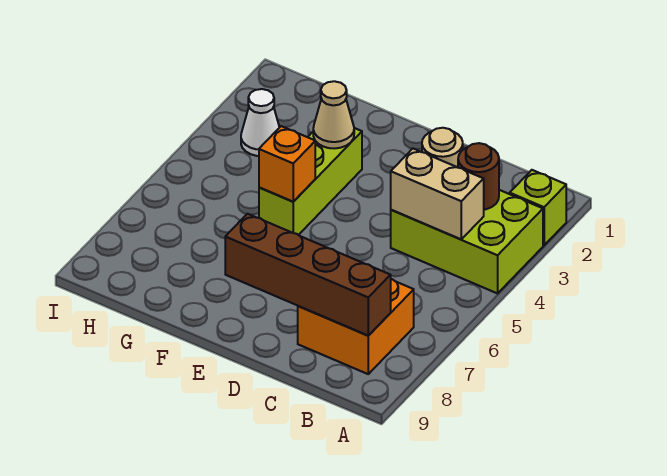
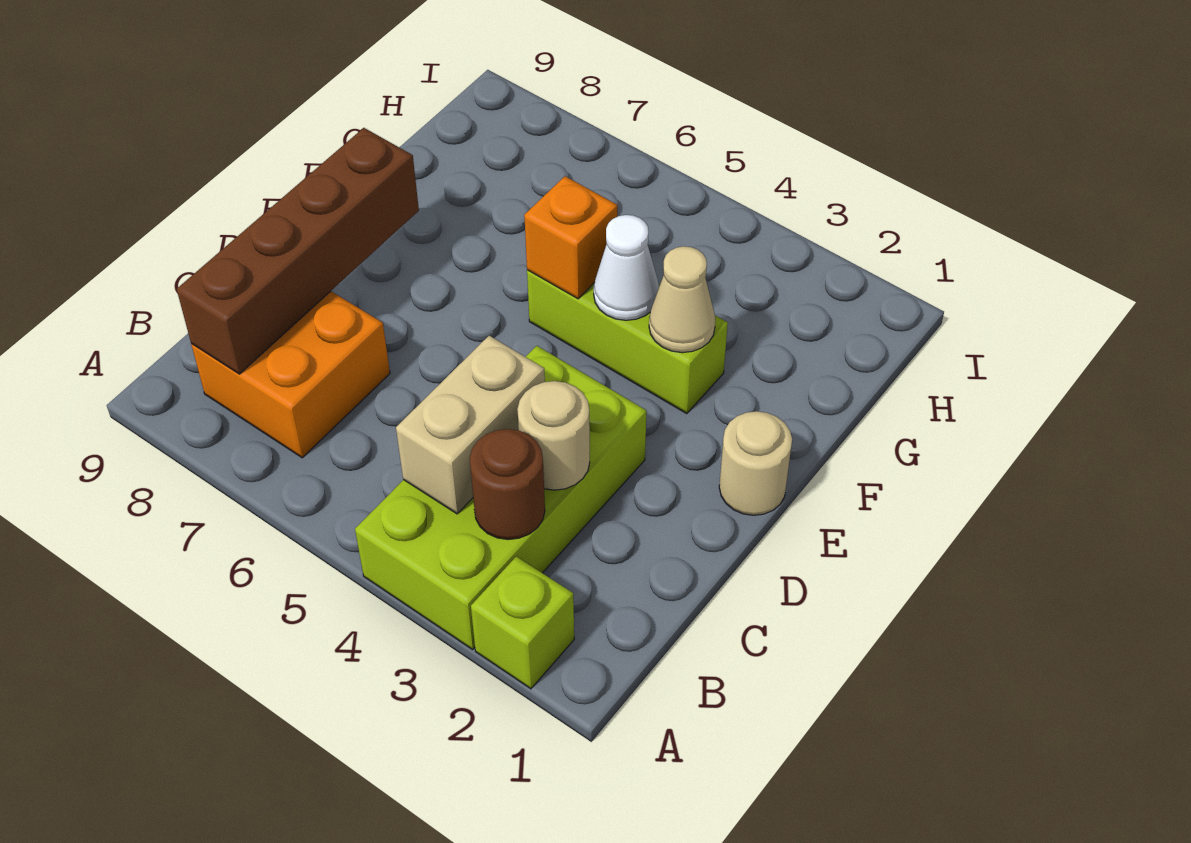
lime brick A3:C4 level 1 -> lime brick A3:D4 level 1
none -> tan round brick E1 level 1
white cone H3 level 1 -> white cone F4 level 2

